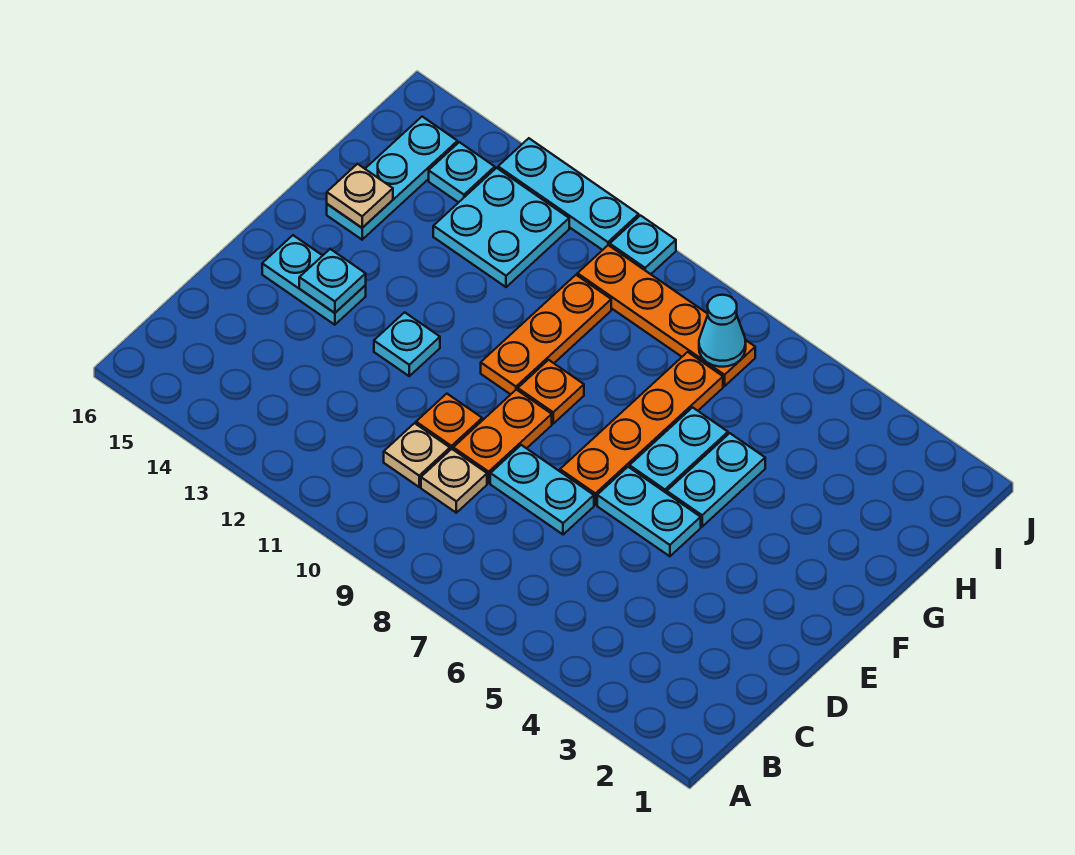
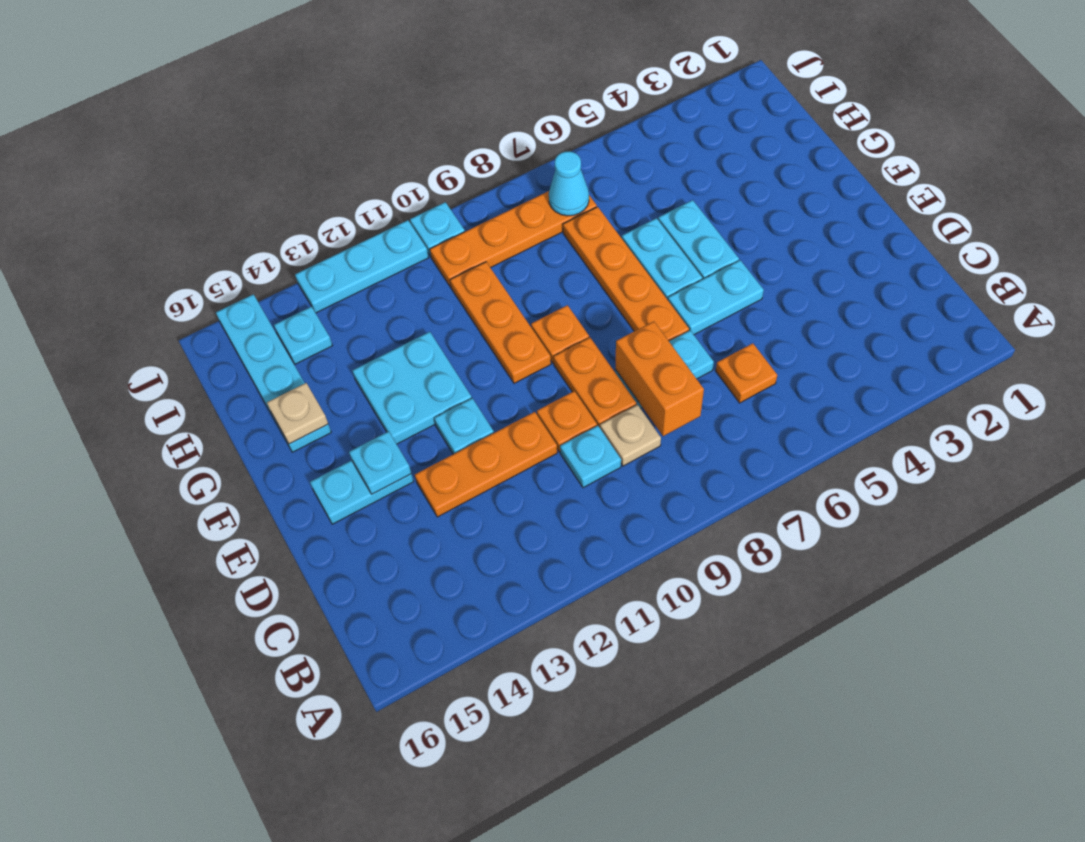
none -> orange plate C6 level 1
none -> orange brick C8:D8 level 2
tan plate C10 level 1 -> cyan plate C10 level 1
none -> orange plate D11:D13 level 1
cyan plate G15:I15 level 1 -> cyan plate G15:J15 level 1
cyan plate H12:I13 level 1 -> cyan plate F12:G13 level 1

